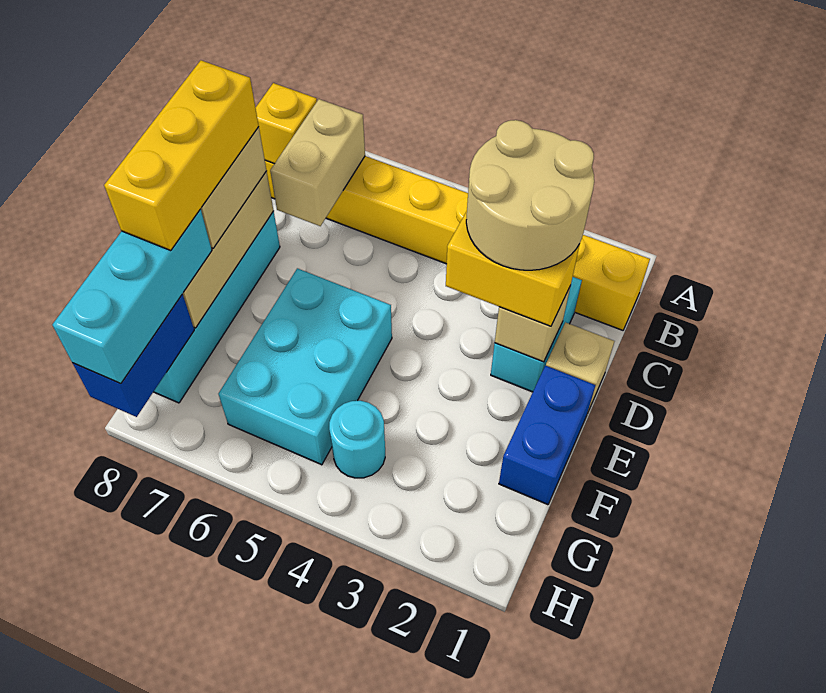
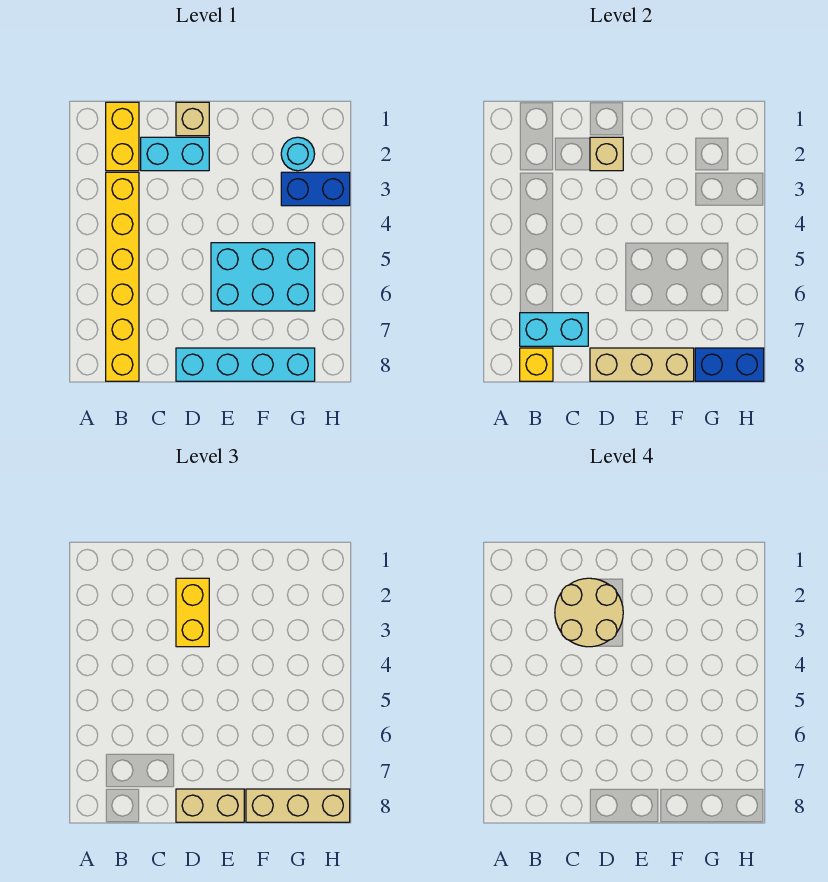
tan brick B7:C7 level 2 -> cyan brick B7:C7 level 2
yellow brick D8:F8 level 4 -> none
blue brick E1:F1 level 1 -> blue brick G3:H3 level 1
cyan brick F8:H8 level 3 -> tan brick F8:H8 level 3
cyan round brick G4 level 1 -> cyan round brick G2 level 1

